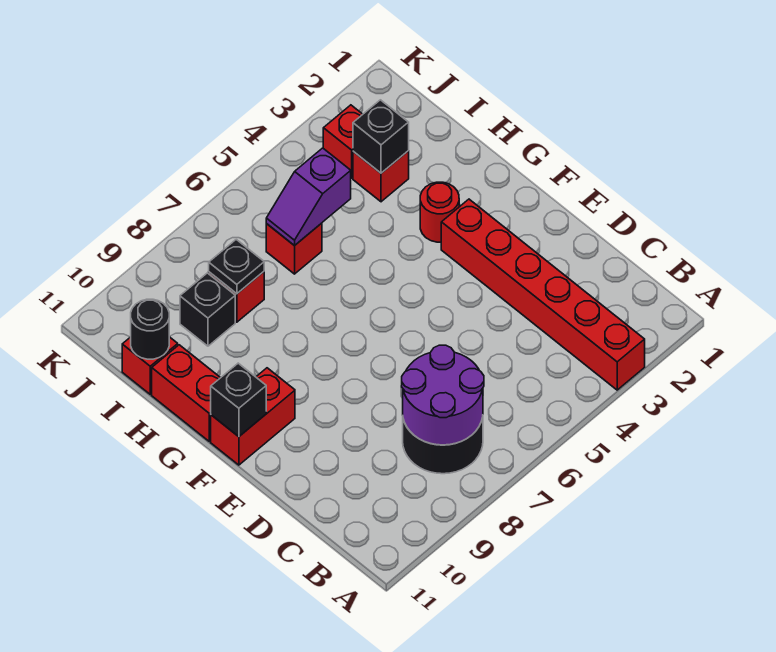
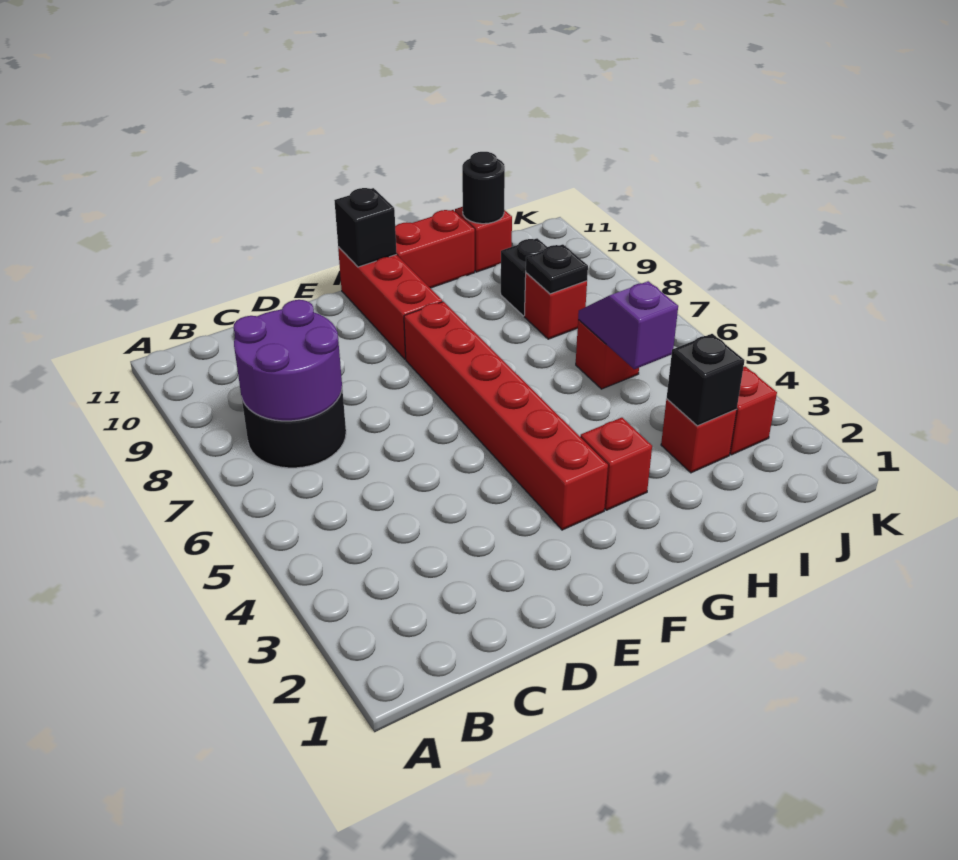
red brick A3:F3 level 1 -> red brick F3:F8 level 1
red brick F10:F11 level 1 -> red brick F9:F11 level 1
red round brick G3 level 1 -> red brick G3 level 1

